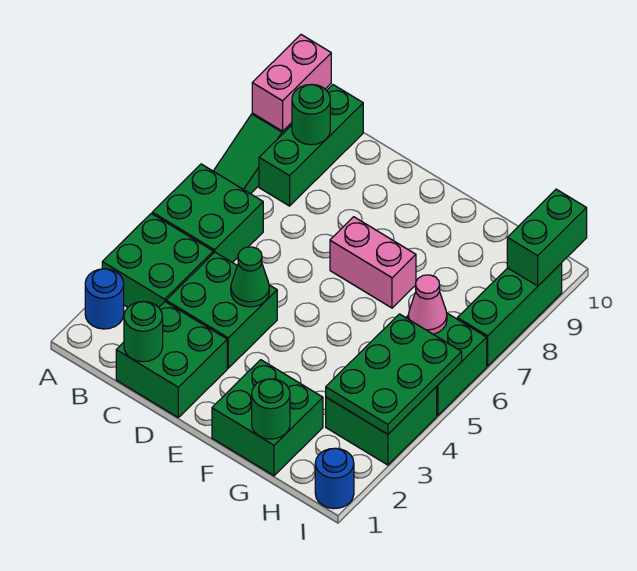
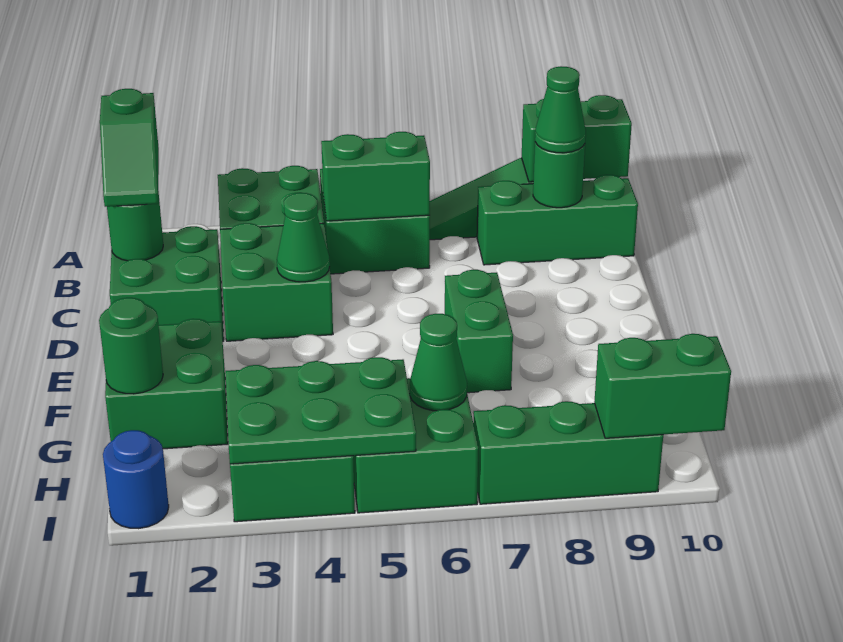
blue round brick A2 level 1 -> none
pink brick A9:A10 level 2 -> green brick A9:A10 level 2
none -> green slope B1:C1 level 3 top B
none -> green brick B5:B6 level 2
none -> green cone B9 level 3
pink brick E7:F7 level 1 -> green brick E7:F7 level 1
pink cone H6 level 2 -> green cone H6 level 2

